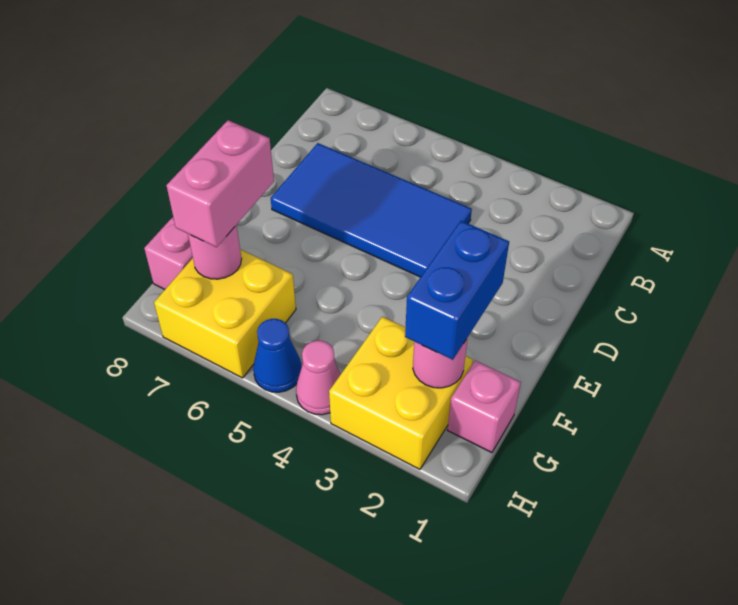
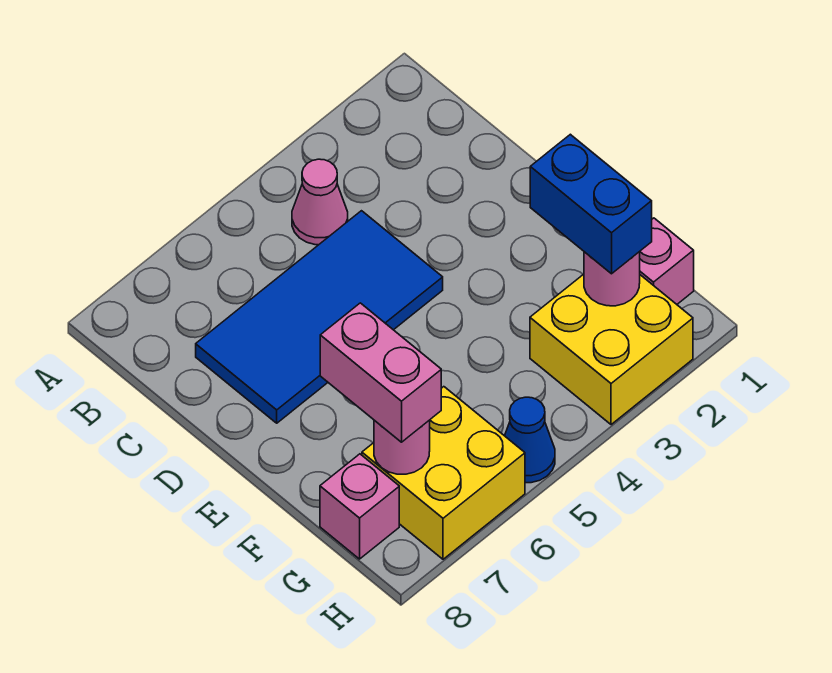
pink cone H4 level 1 -> pink cone B4 level 1

